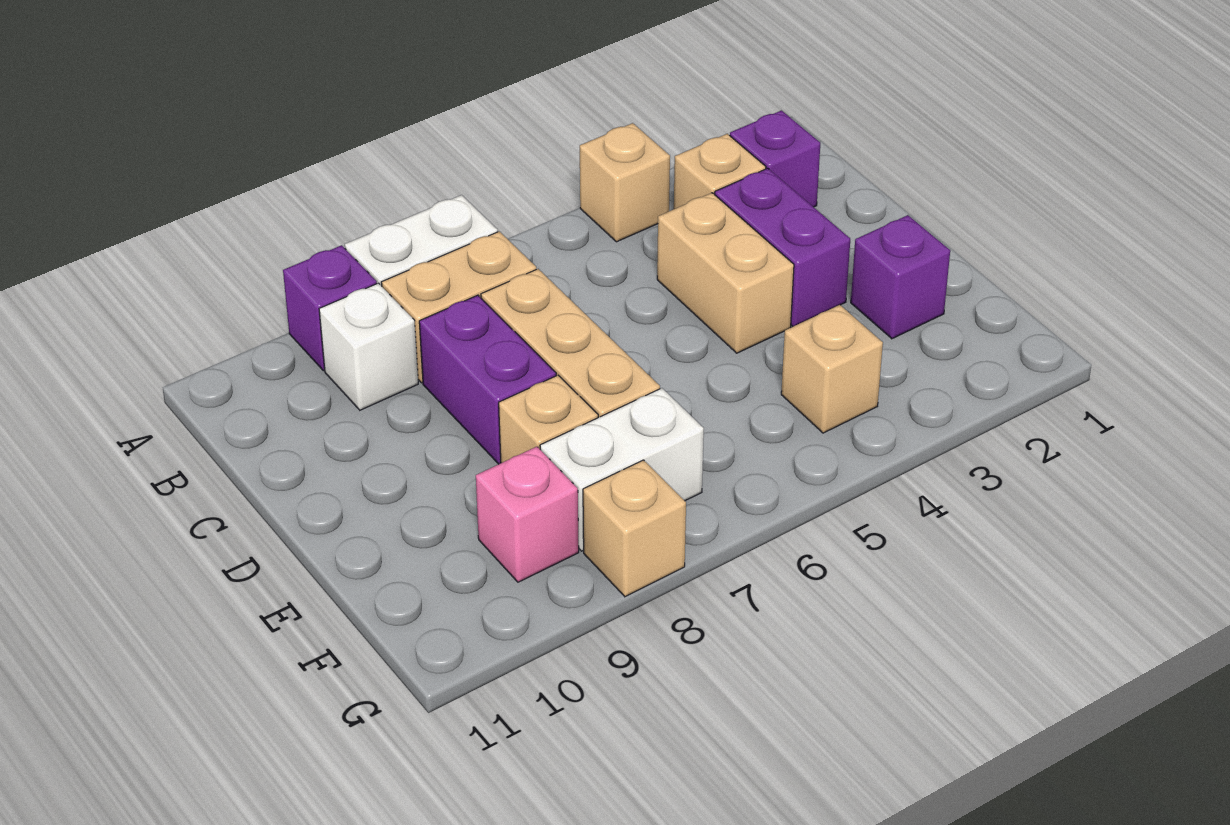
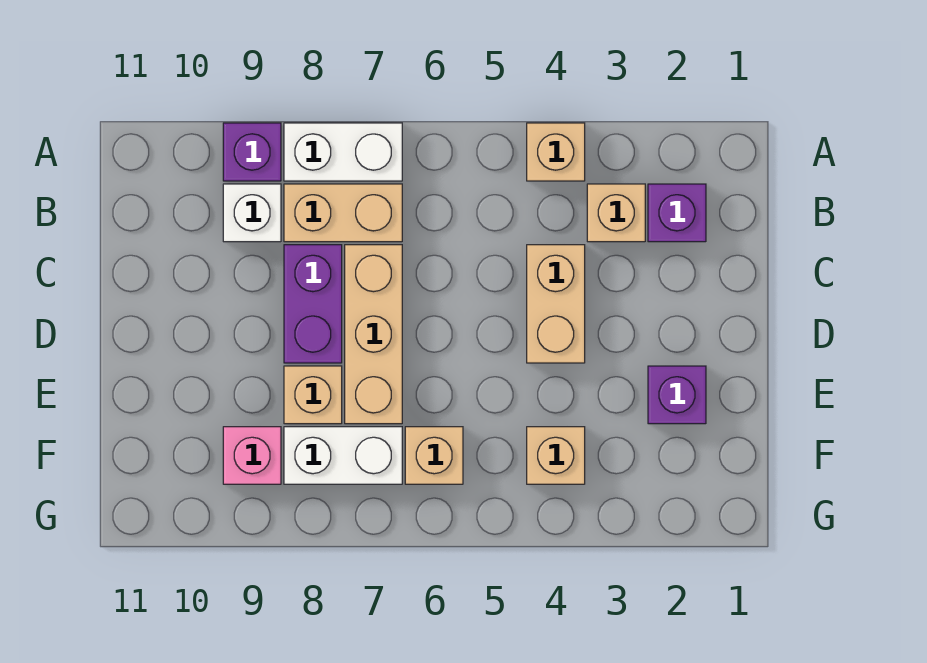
purple brick C3:D3 level 1 -> none
tan brick G8 level 1 -> tan brick F6 level 1

